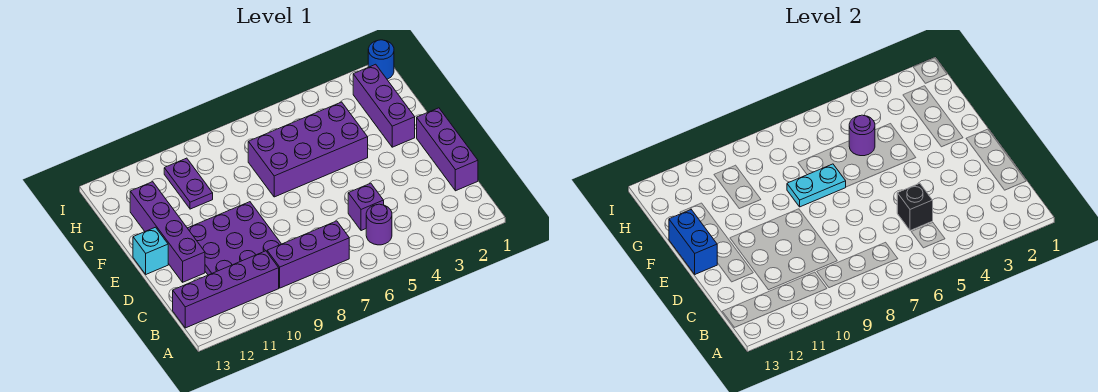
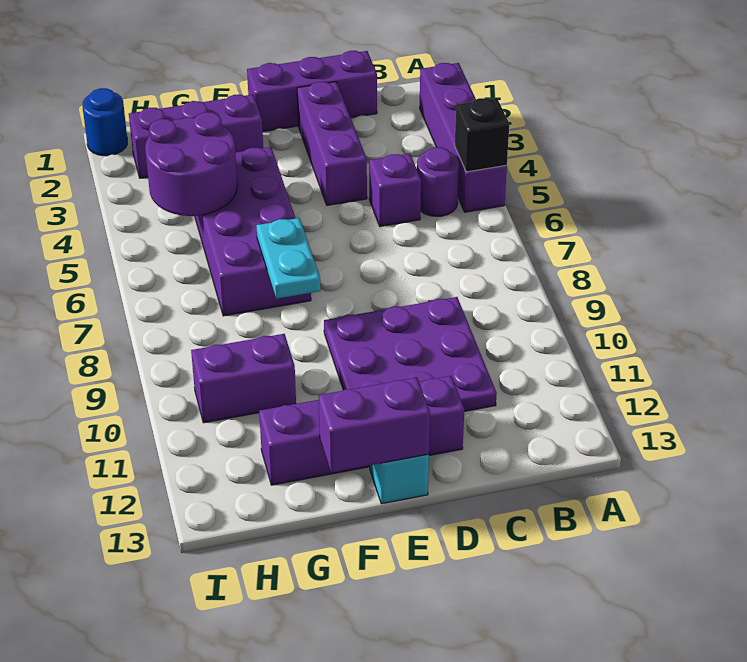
purple brick B7:B9 level 1 -> purple brick D2:D4 level 1
purple brick B10:B13 level 1 -> purple brick A2:A5 level 1
black brick C5 level 2 -> black brick A5 level 2
blue brick E13:F13 level 2 -> purple brick E13:F13 level 2
purple round brick G5 level 2 -> purple round brick G4:H5 level 2
purple plate G10:H10 level 1 -> purple brick G10:H10 level 1

